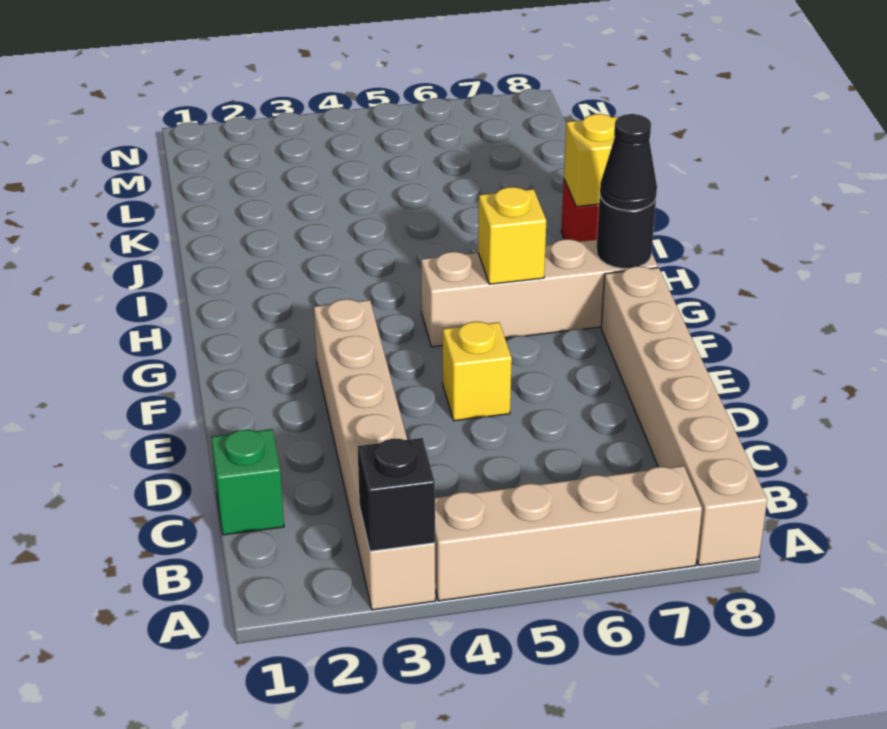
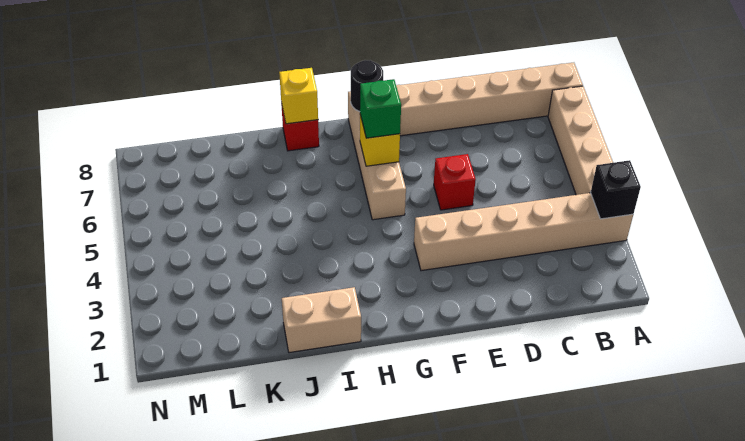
green brick C1 level 1 -> green brick G6 level 3
yellow brick E5 level 1 -> red brick E5 level 1
black cone G8 level 3 -> none
none -> tan brick I1:J1 level 1

